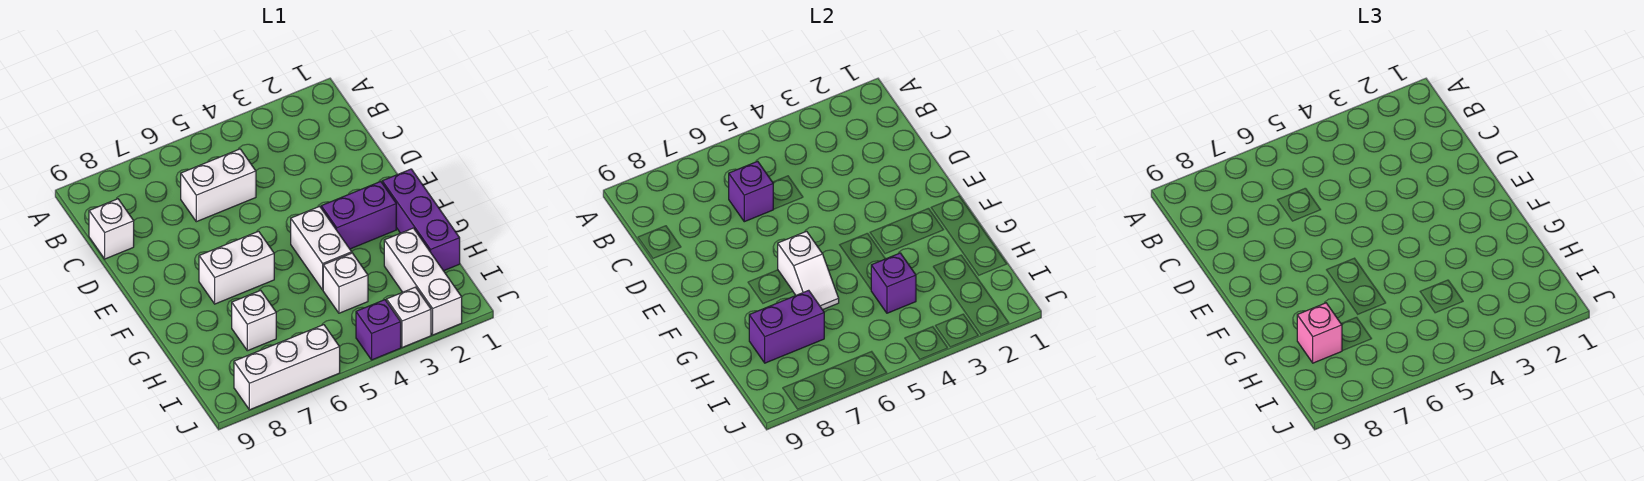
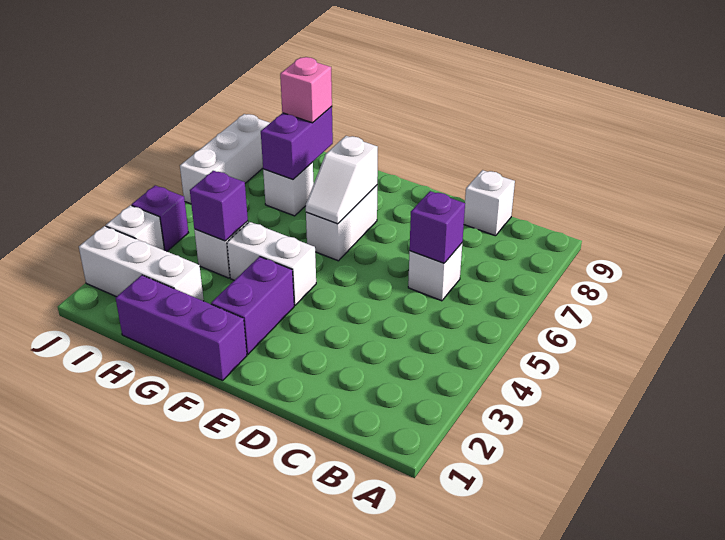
white brick C5:C6 level 1 -> white brick C6 level 1
white slope F6:G6 level 2 top F -> white slope F6:F7 level 2 top 7

